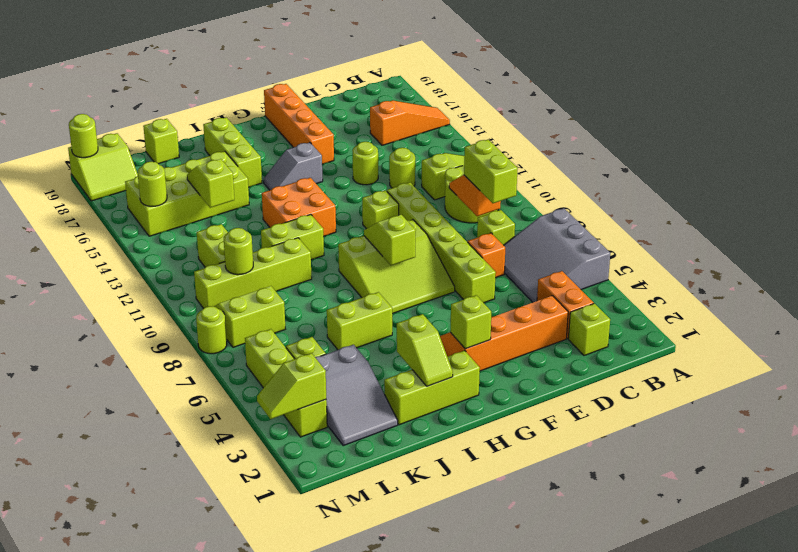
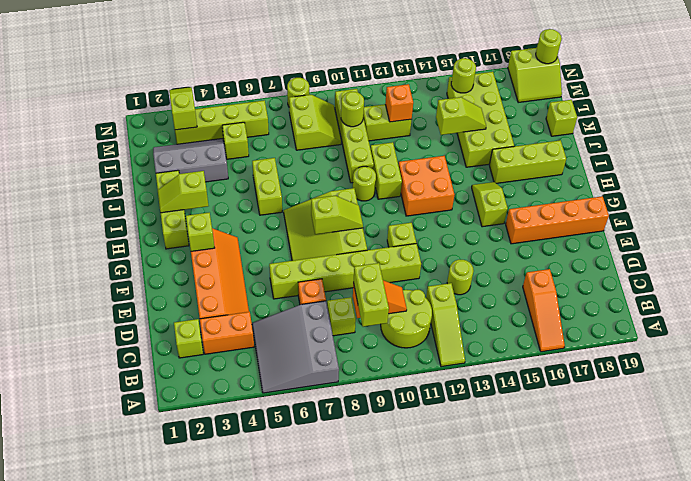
grey slope A5:C7 level 1 top A -> grey slope A5:C7 level 1 top 7
lime brick C8:C9 level 3 -> lime brick B9:C9 level 3
lime round brick E14 level 1 -> lime round brick I10 level 1
grey slope G15:H15 level 1 top G -> lime slope G15:H15 level 1 top G
grey slope K2:L4 level 1 top 4 -> grey slope K2:L4 level 1 top K
none -> orange brick L12 level 2
lime slope M18:N19 level 1 top 19 -> lime slope M18:N19 level 1 top N

